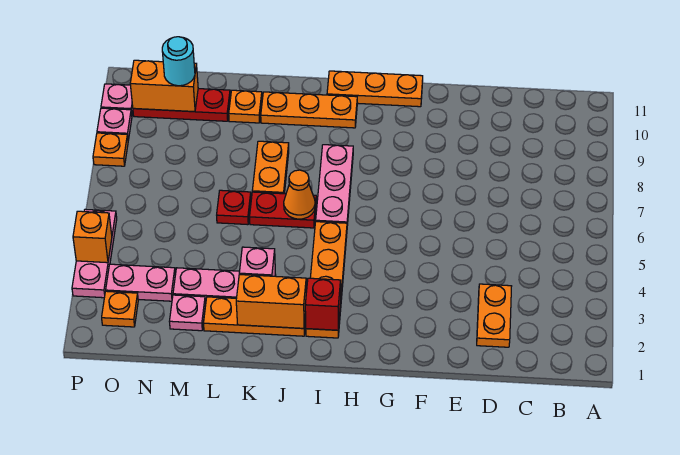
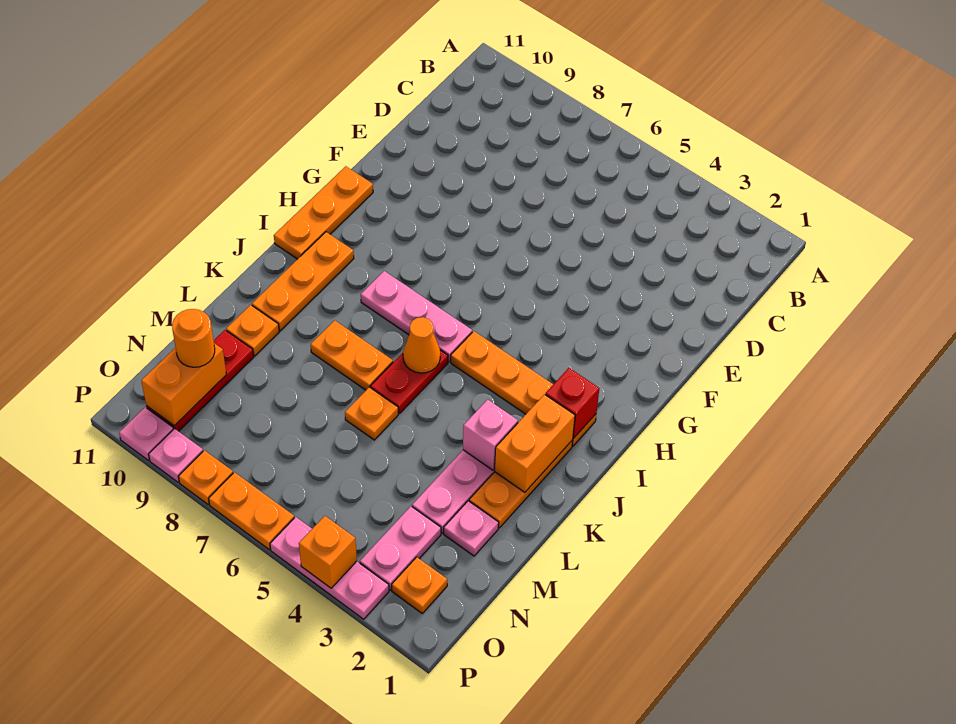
orange plate D2:D3 level 1 -> orange plate P6:P7 level 1
red plate L6 level 1 -> orange plate L6 level 1
cyan round brick N10 level 3 -> orange round brick N10 level 3

